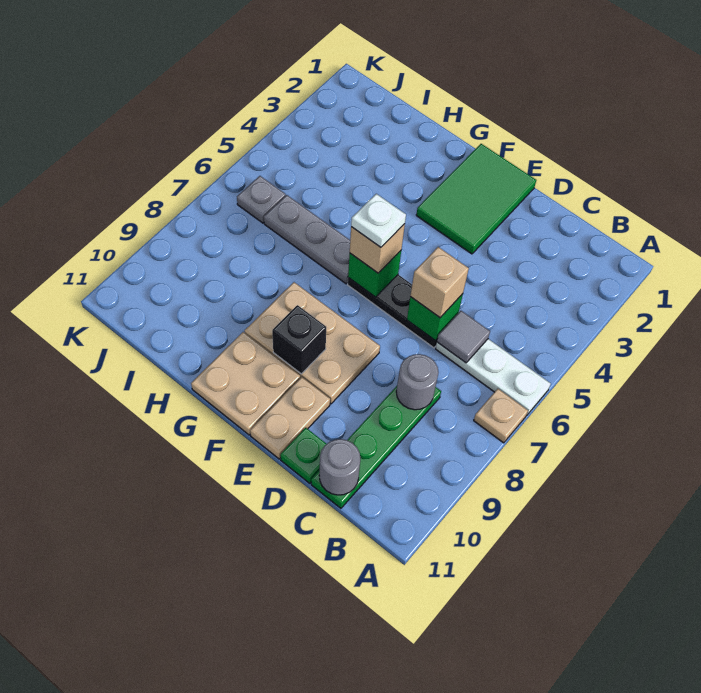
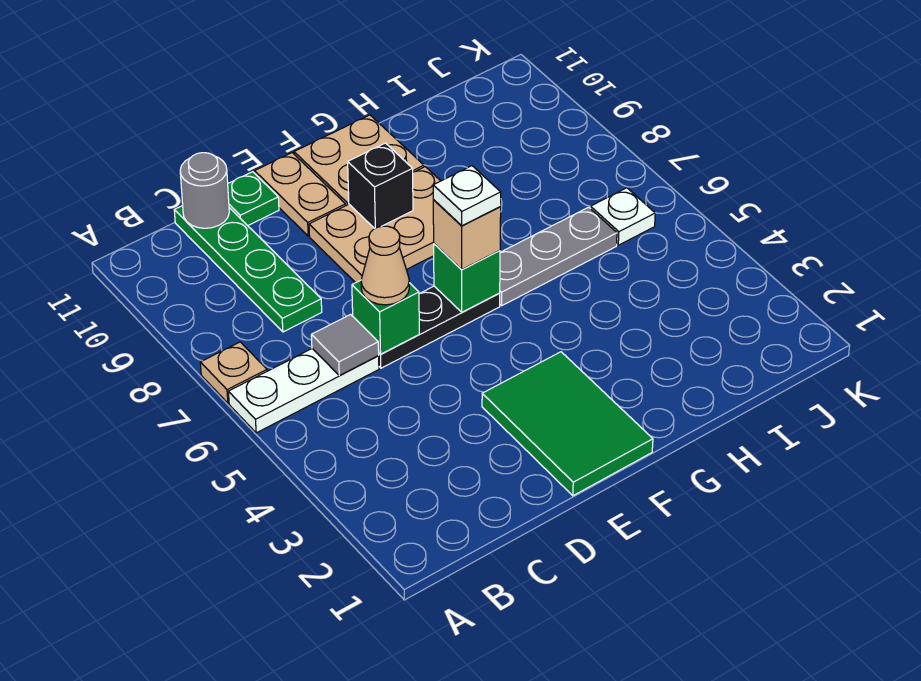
grey round brick C8 level 2 -> none
tan brick D6 level 3 -> tan cone D6 level 3
grey plate J6 level 1 -> white plate J6 level 1

